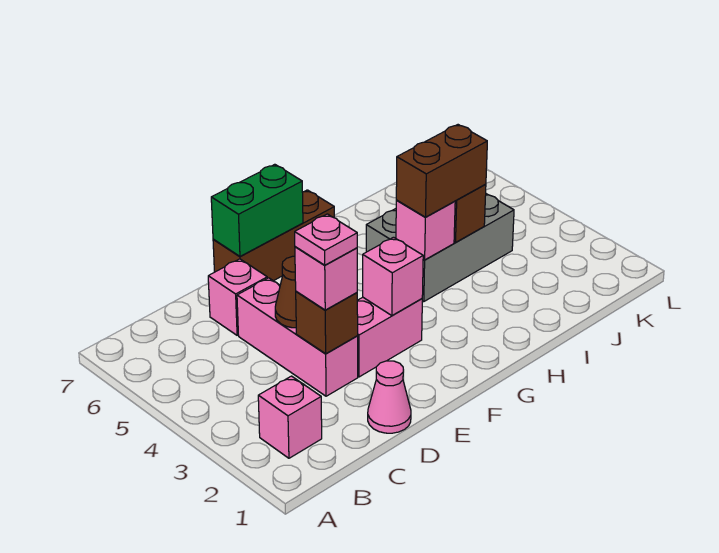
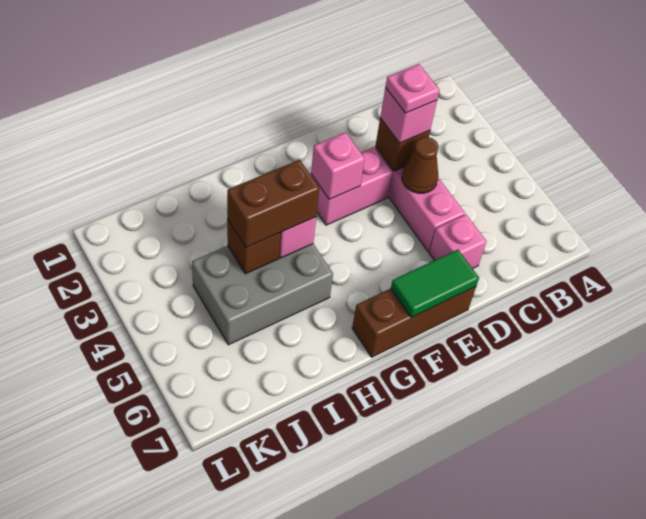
pink brick B2 level 1 -> none
pink cone D1 level 1 -> none
green brick E7:F7 level 2 -> green tile E7:F7 level 2

